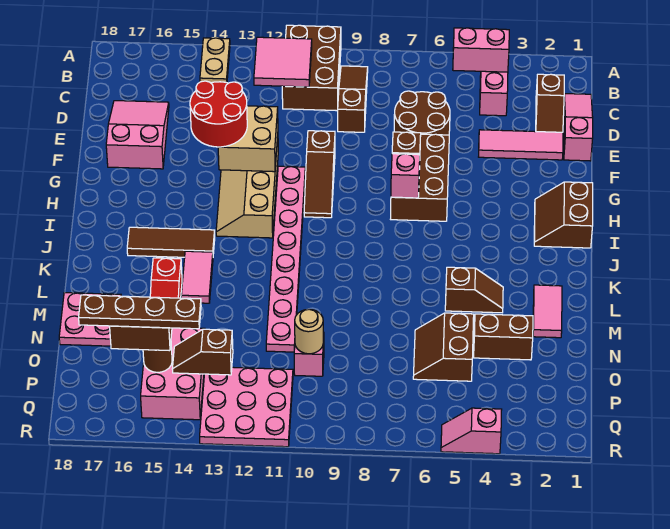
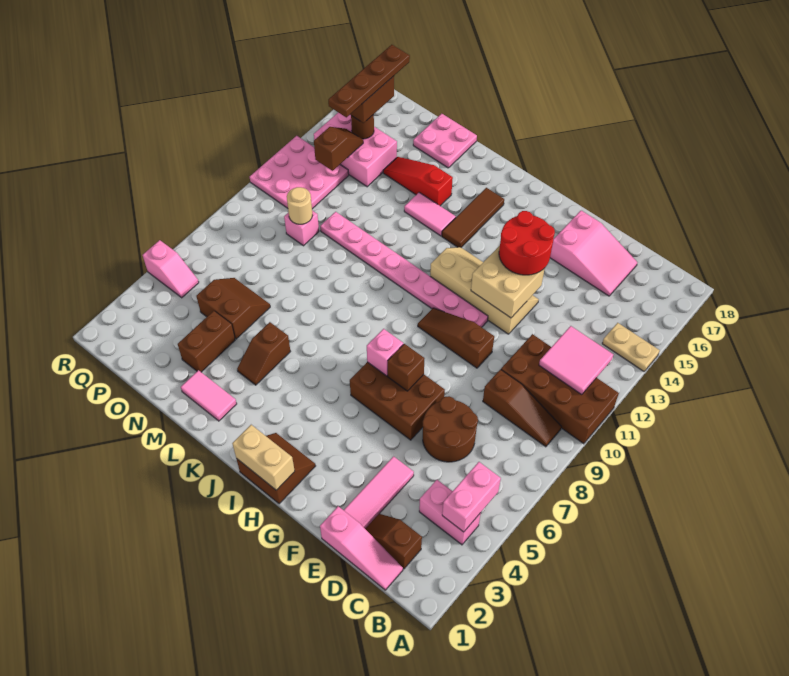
brown brick A10:C11 level 1 -> brown brick A10:D11 level 1
none -> tan brick H1:I1 level 2
pink slope R4:R5 level 1 top 4 -> pink slope Q5:R5 level 1 top R

